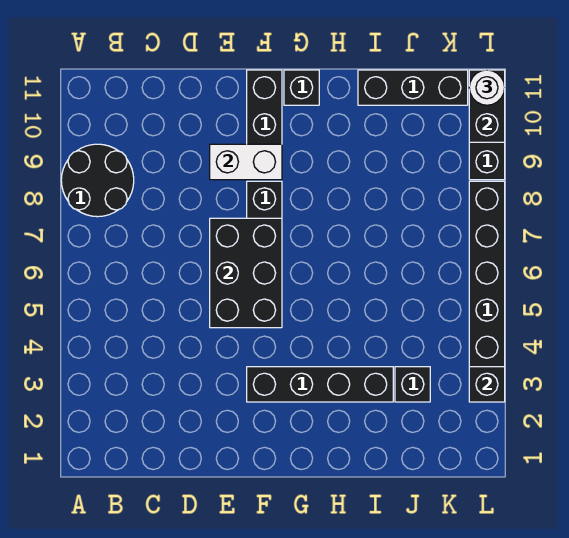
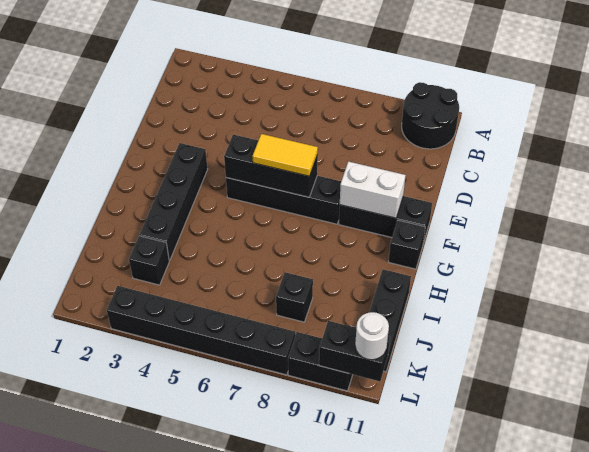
black round brick A8:B9 level 1 -> black round brick A10:B11 level 1
black brick E5:F7 level 2 -> black brick F5:F7 level 2
white brick E9:F9 level 2 -> white brick F9:F10 level 2
none -> yellow tile F6:F7 level 3
black brick L3 level 2 -> black brick J8 level 1

